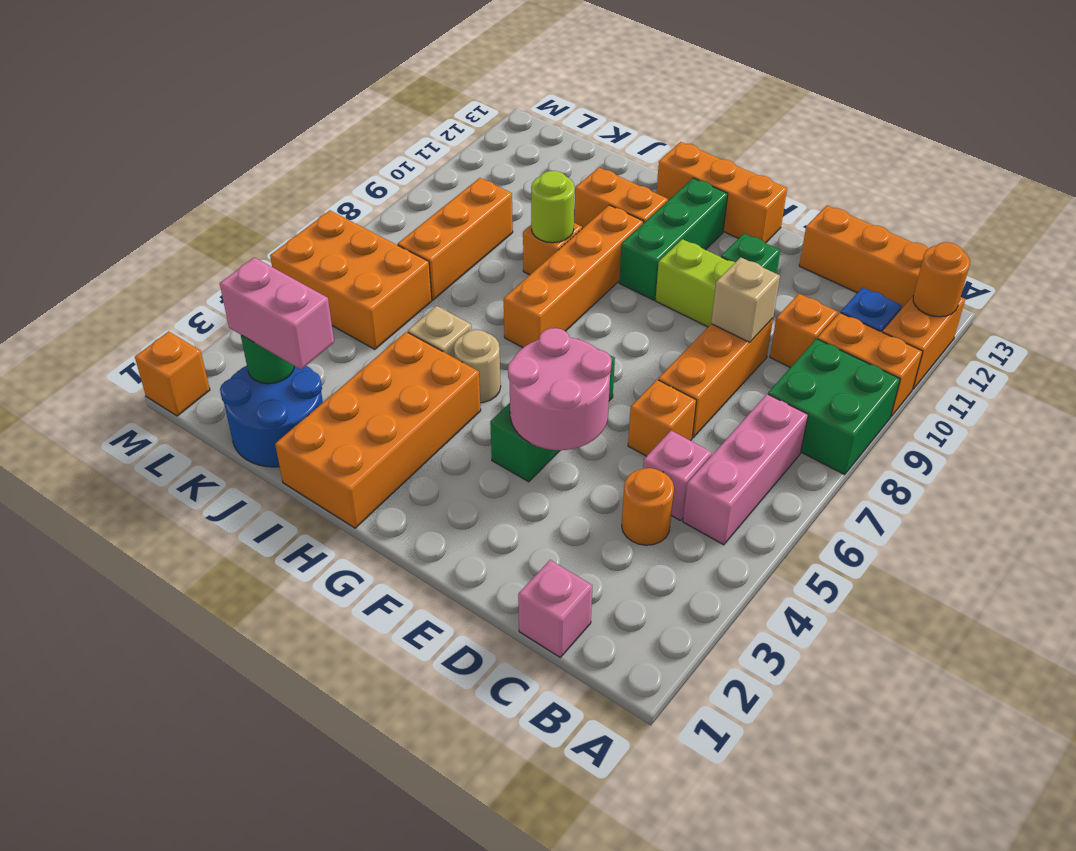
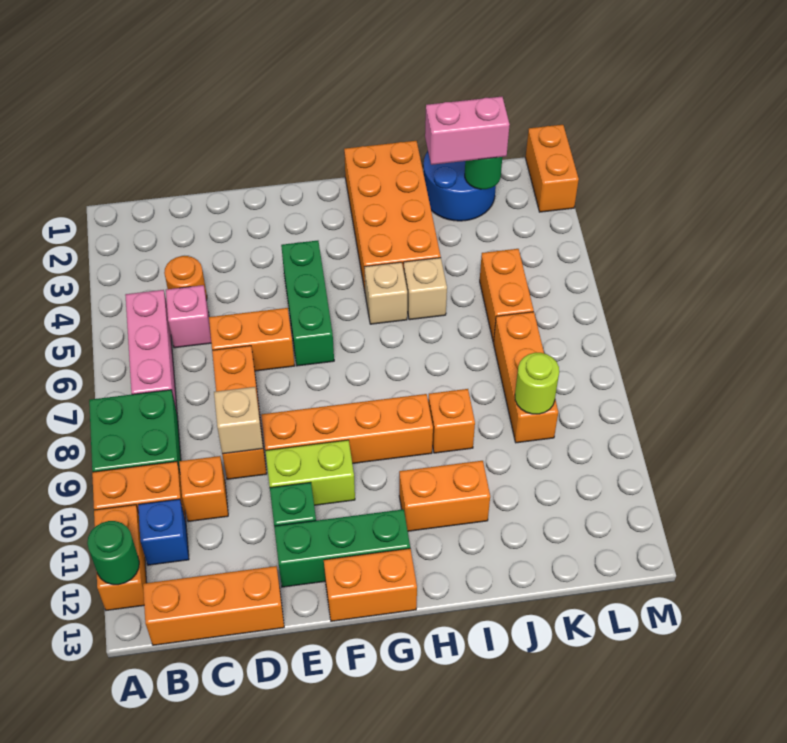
orange round brick A12 level 2 -> green round brick A12 level 2
pink brick C1 level 1 -> none
orange brick D6 level 1 -> orange brick D6:E6 level 1
pink round brick E4:F5 level 2 -> none
orange brick F13:H13 level 1 -> orange brick F13:G13 level 1
green brick G10:G12 level 1 -> green brick E12:G12 level 1
tan round brick H5 level 1 -> tan brick H5 level 1
orange brick H7:H10 level 1 -> orange brick E9:H9 level 1
lime round brick I9 level 2 -> lime round brick K9 level 2
orange brick K5:M6 level 1 -> orange brick K5:K6 level 1
orange brick M1 level 1 -> orange brick M1:M2 level 1

